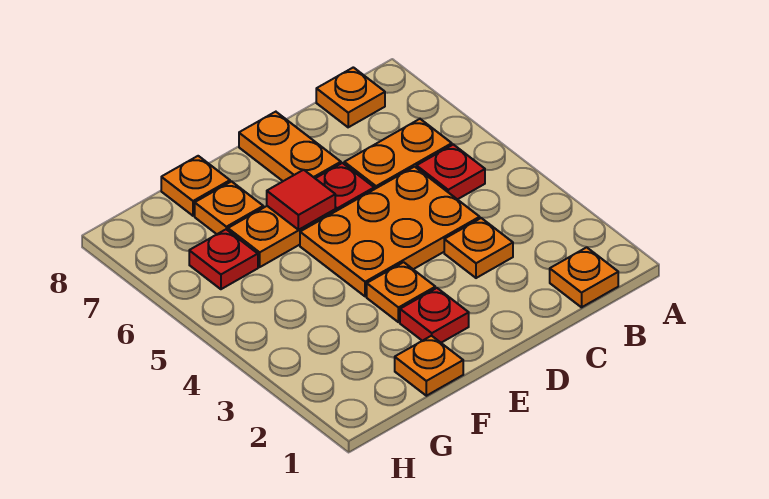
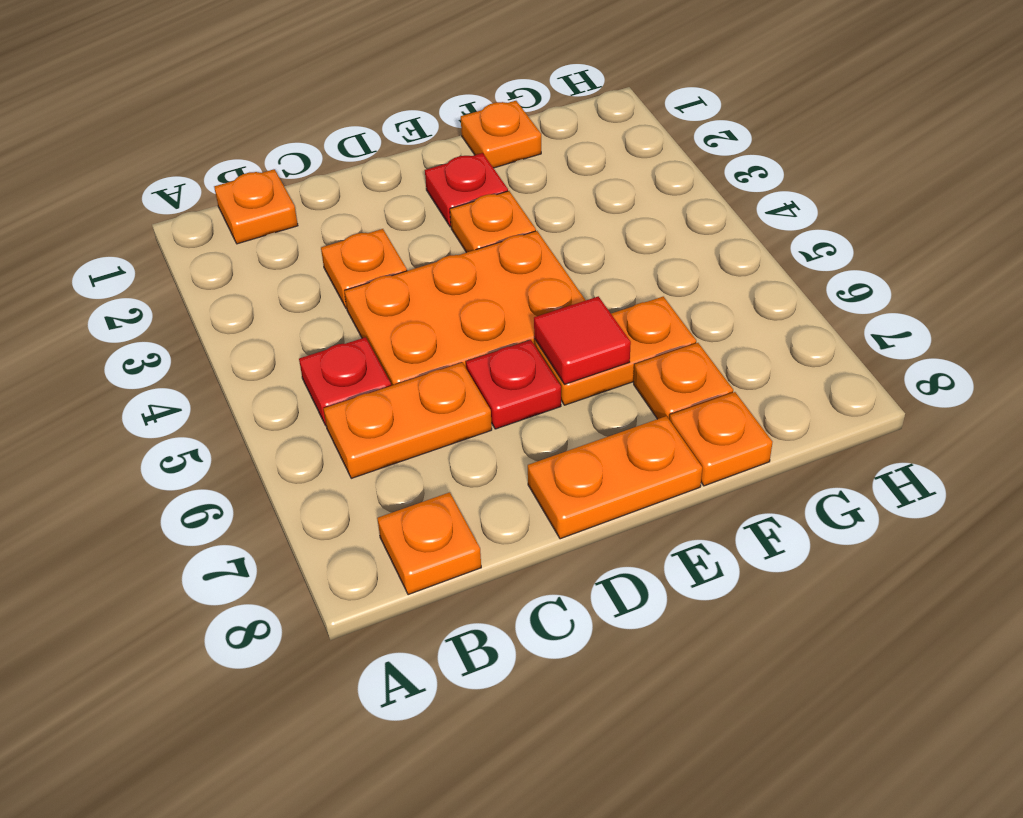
orange plate D7:D8 level 1 -> orange plate D8:E8 level 1
red plate G6 level 1 -> none

